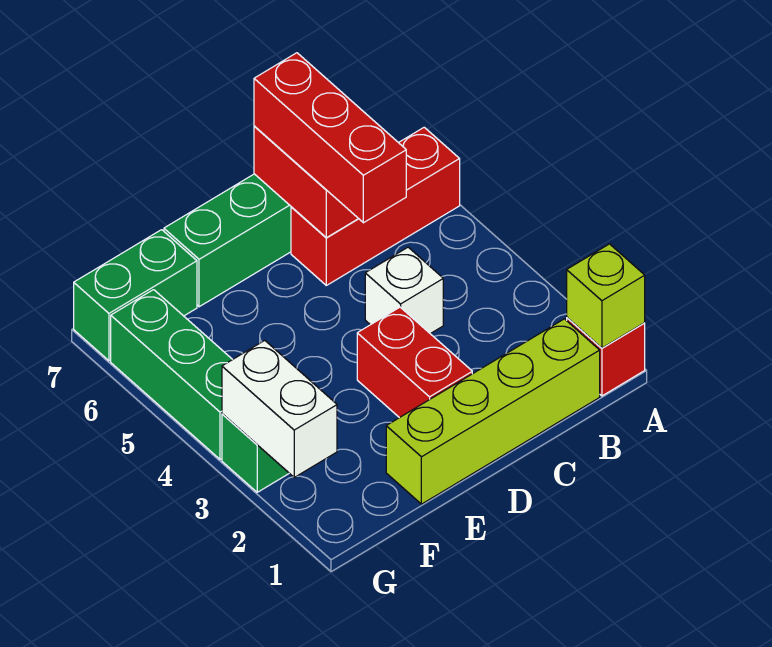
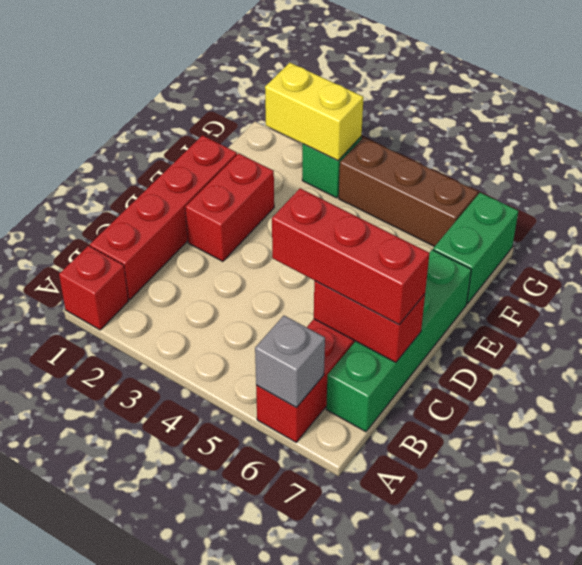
lime brick A1 level 2 -> none
none -> grey brick A6 level 2
lime brick B1:E1 level 1 -> red brick B1:E1 level 1
white brick C4 level 1 -> none
red brick D2:D3 level 1 -> red brick D2:E2 level 1
white brick G2:G3 level 2 -> yellow brick G2:G3 level 2
green brick G4:G6 level 1 -> brown brick G4:G6 level 1

